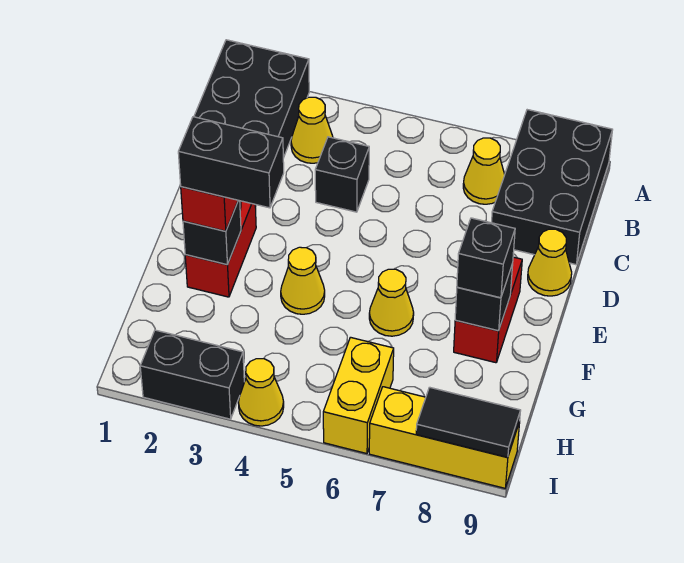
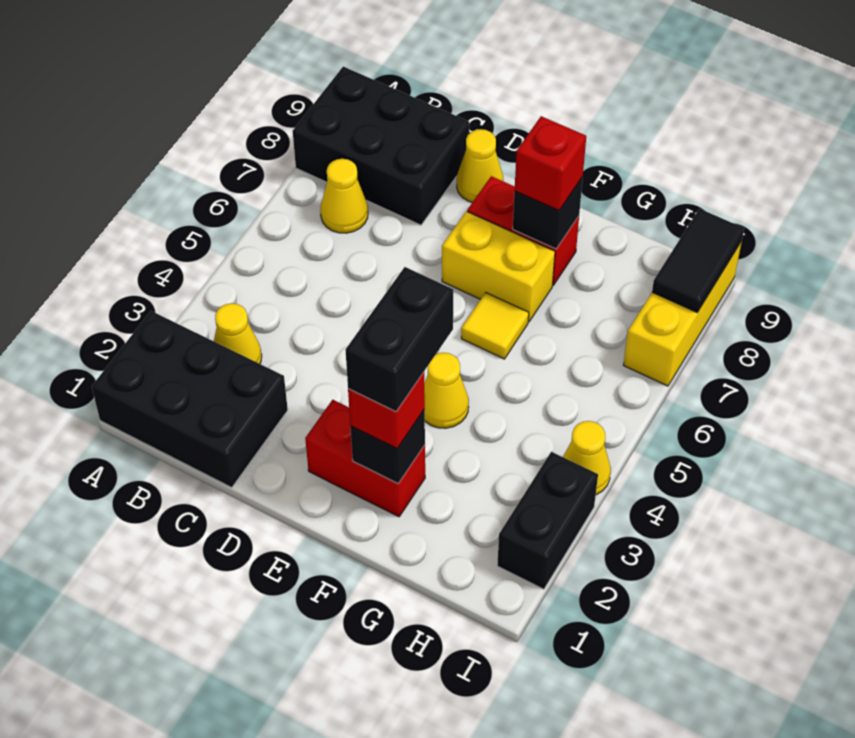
black brick C4 level 1 -> none
yellow cone F6 level 1 -> yellow tile F6 level 1
black brick F8 level 3 -> red brick F8 level 3
yellow brick H6:I6 level 1 -> yellow brick E7:F7 level 1

